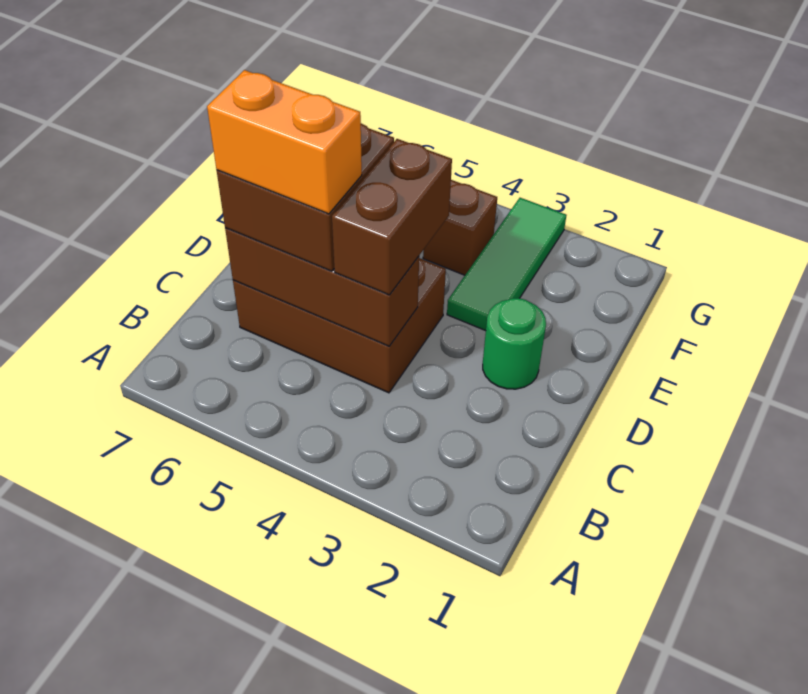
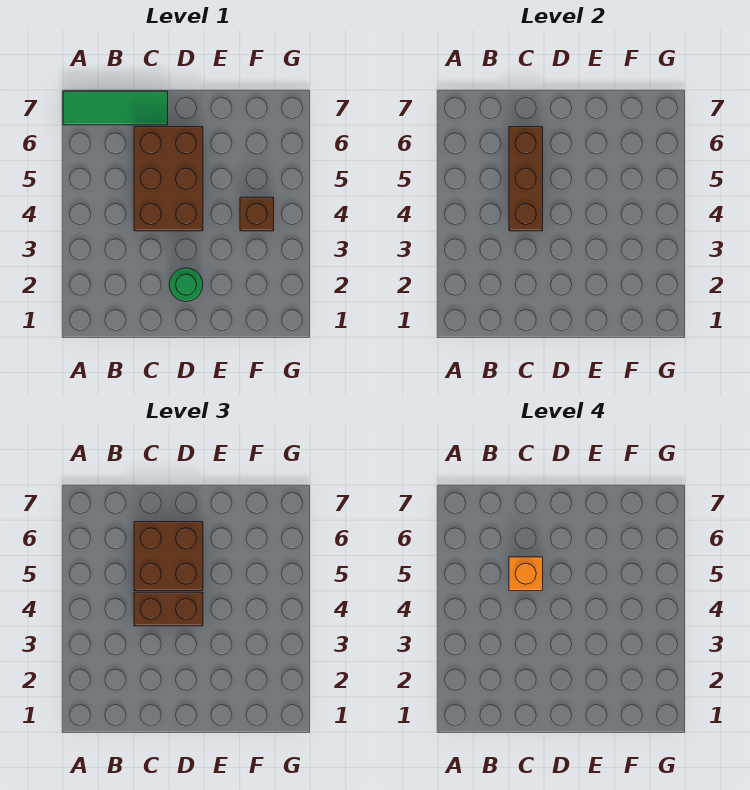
orange brick C5:C6 level 4 -> orange brick C5 level 4
green tile E3:G3 level 1 -> green tile A7:C7 level 1

